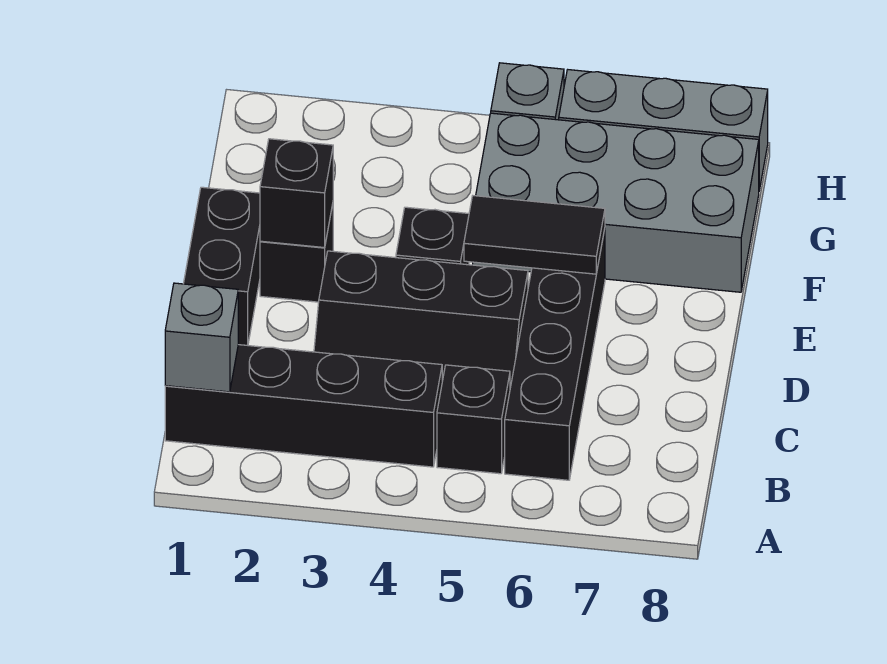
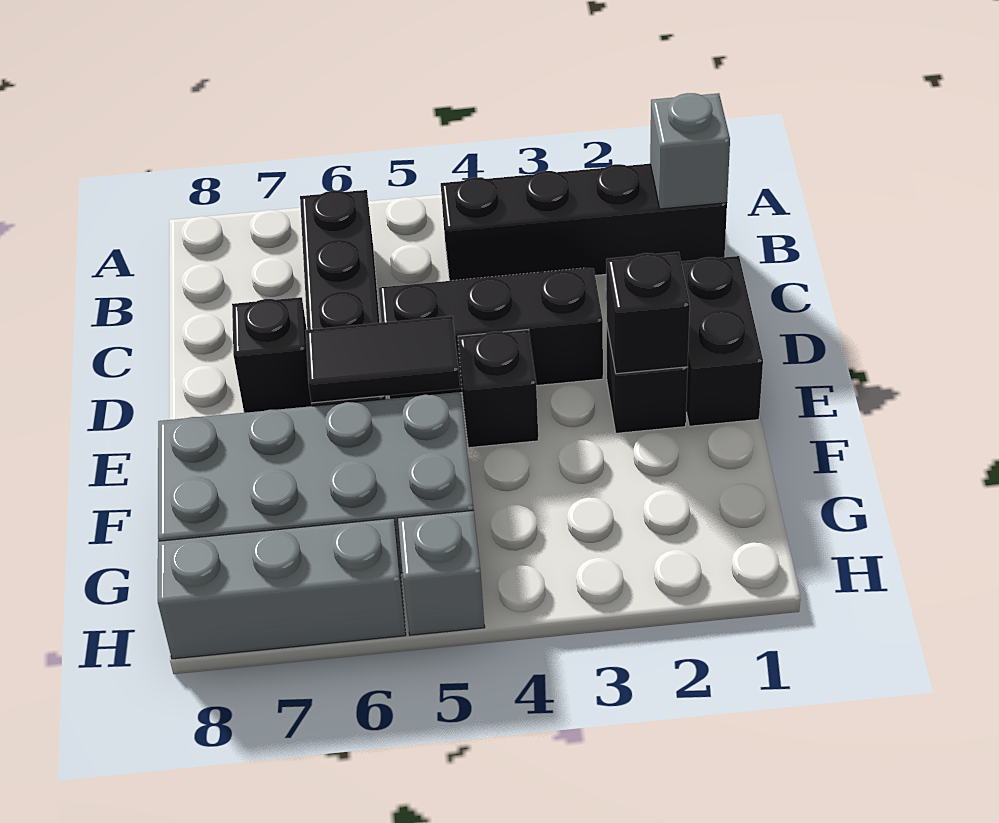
black brick B5 level 1 -> black brick D7 level 1

